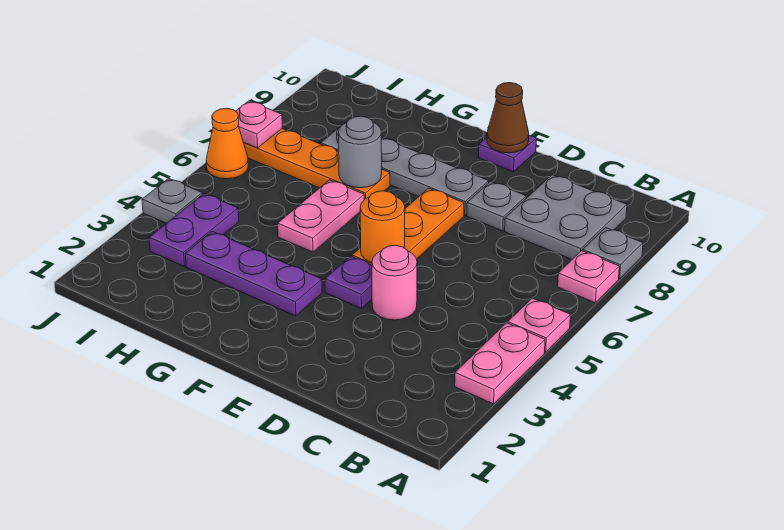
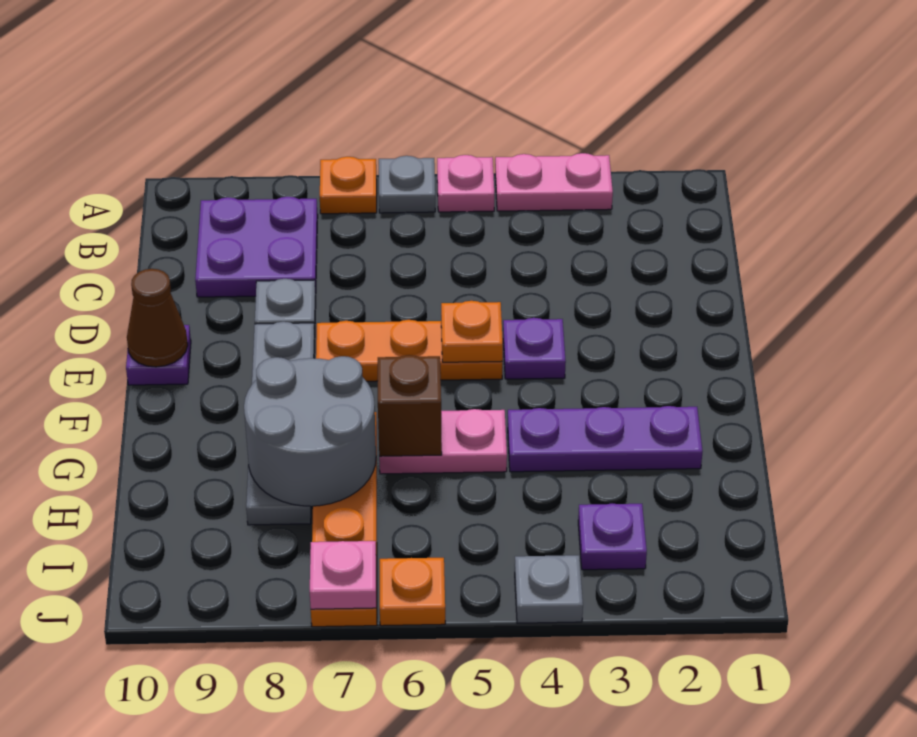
pink plate A7 level 1 -> orange plate A7 level 1
grey plate A8 level 1 -> grey plate A6 level 1
grey plate B8:C9 level 1 -> purple plate B8:C9 level 1
pink round brick D4 level 1 -> none
orange round brick E5 level 2 -> orange plate E5 level 2
purple plate F3:H3 level 1 -> purple plate G2:G4 level 1
none -> brown brick G6 level 2
grey round brick G7 level 2 -> grey round brick G7:H8 level 2
purple plate I3:I4 level 1 -> purple plate I3 level 1
orange cone J6 level 1 -> orange plate J6 level 1

